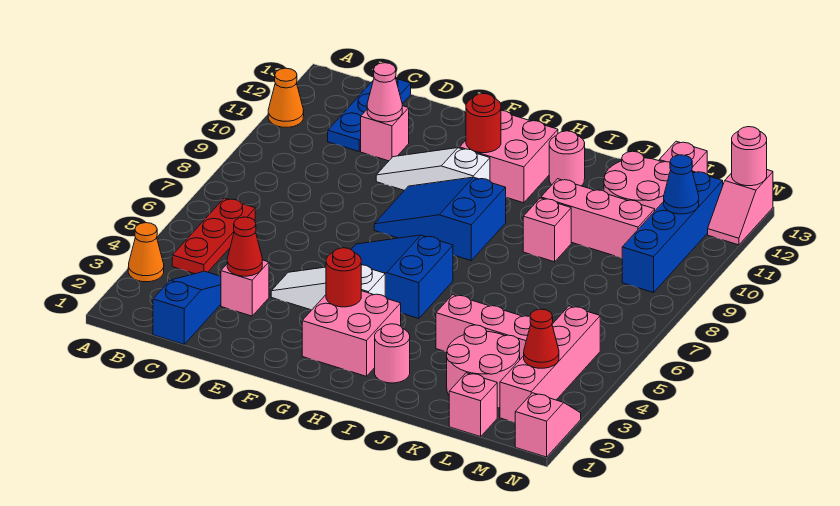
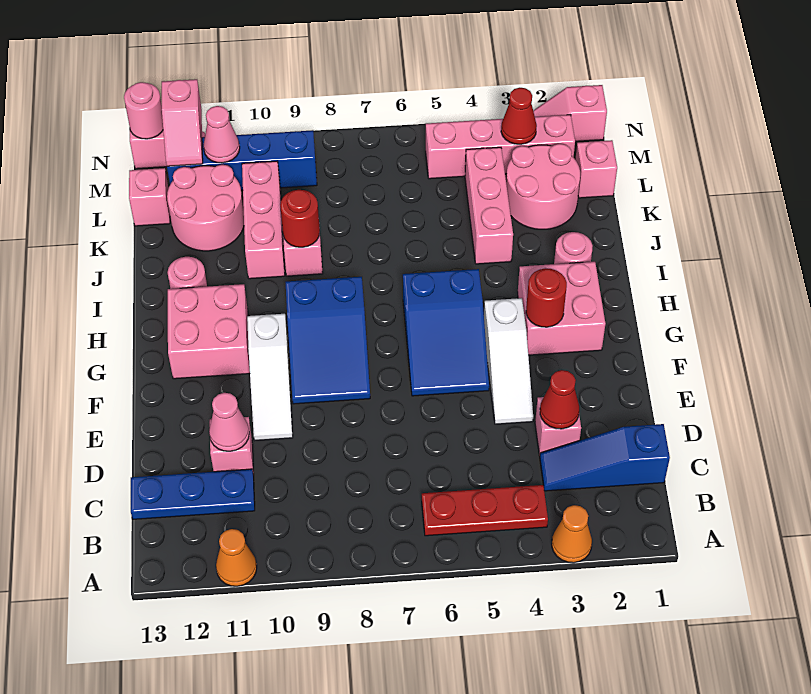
red round brick G11 level 2 -> red round brick J9 level 2
blue cone M11 level 2 -> pink cone M11 level 2
none -> pink slope M12:N12 level 2 top N

